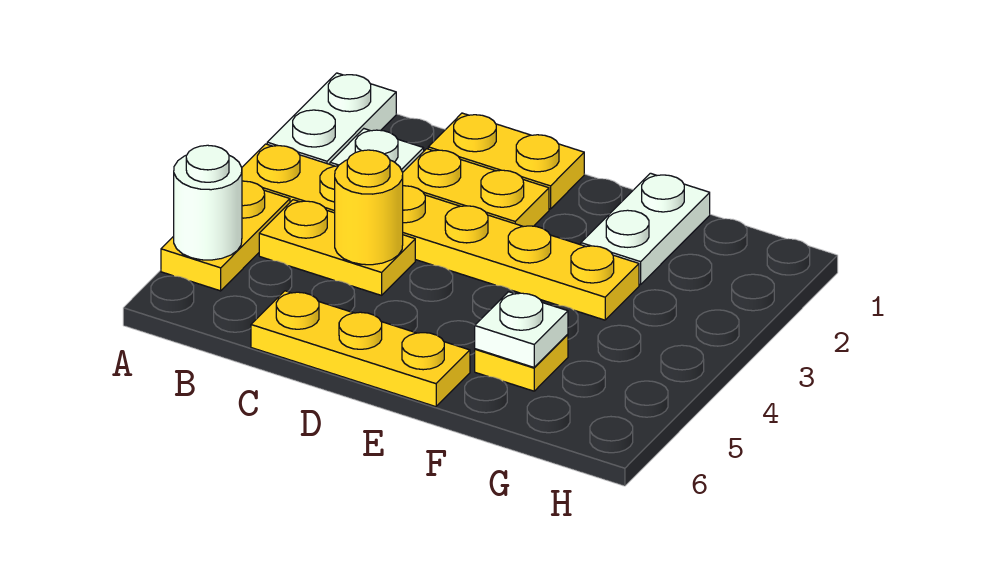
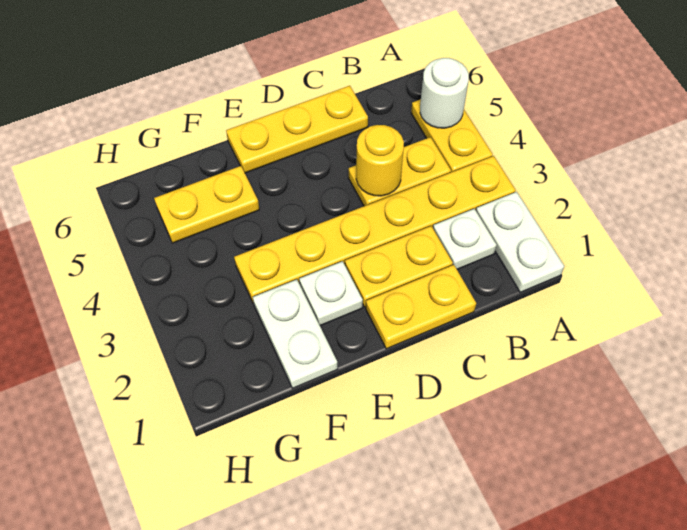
yellow plate F5 level 1 -> yellow plate F5:G5 level 1
white plate F5 level 2 -> white plate E2 level 1

